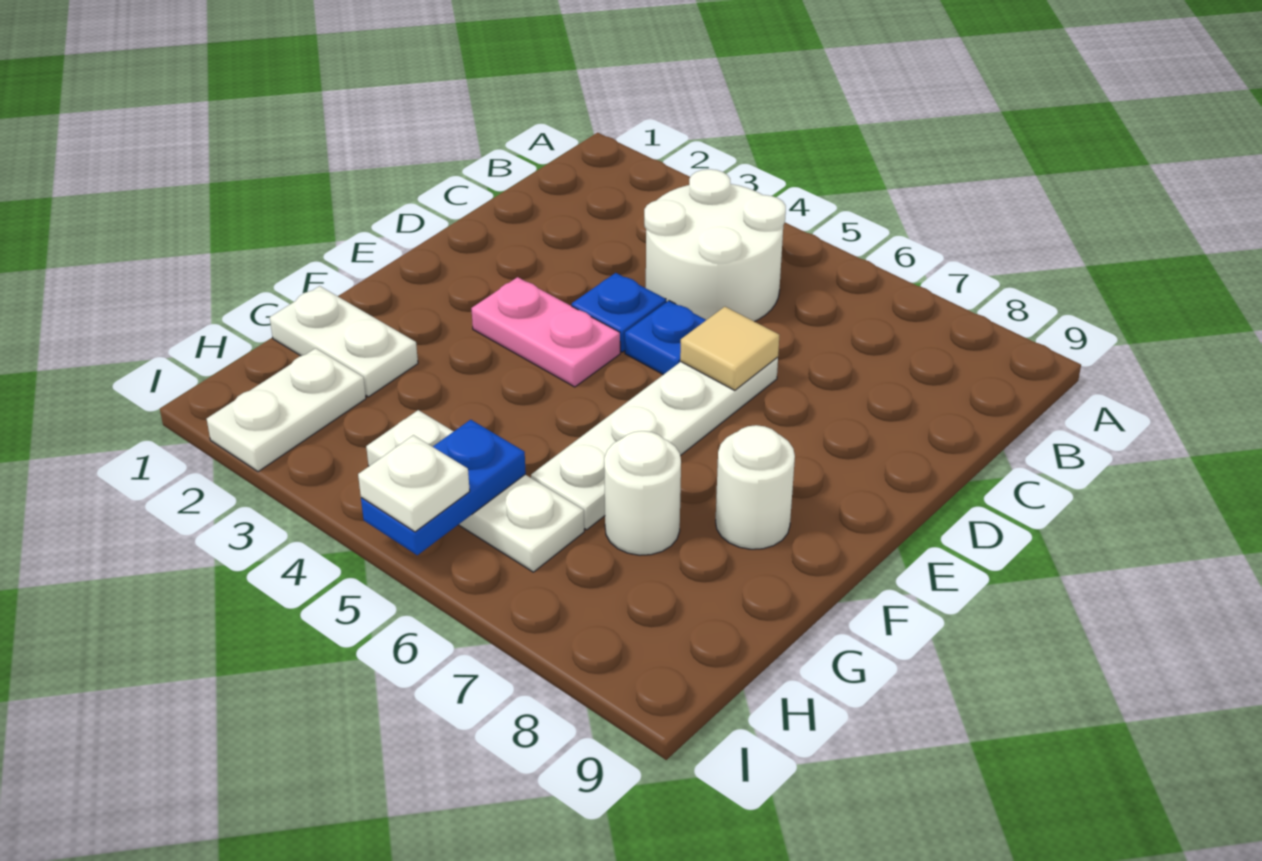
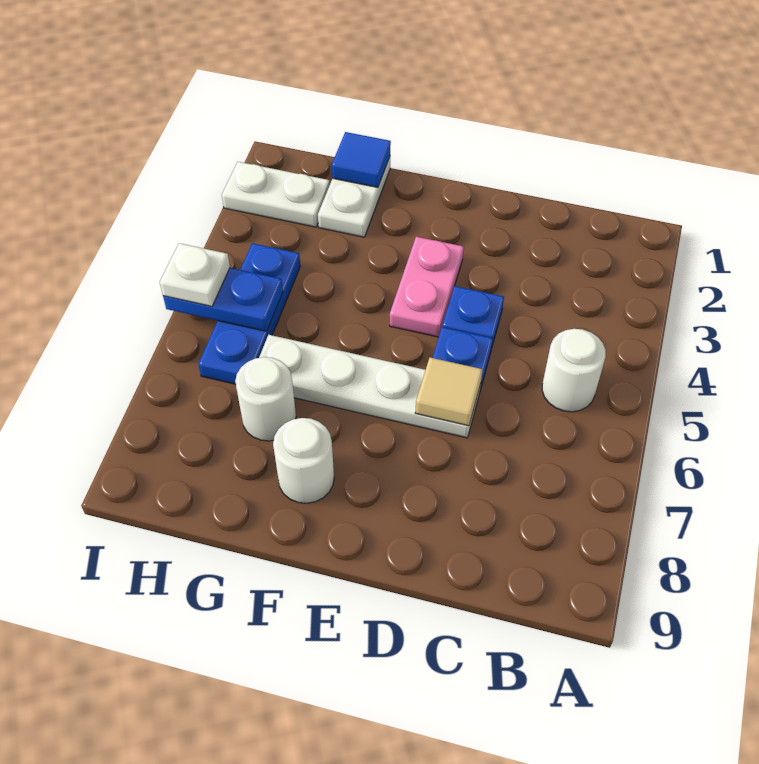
white round brick B4:C5 level 1 -> white round brick B5 level 1
none -> blue tile G1 level 2
white plate H4:H6 level 1 -> blue plate H4:H6 level 1

